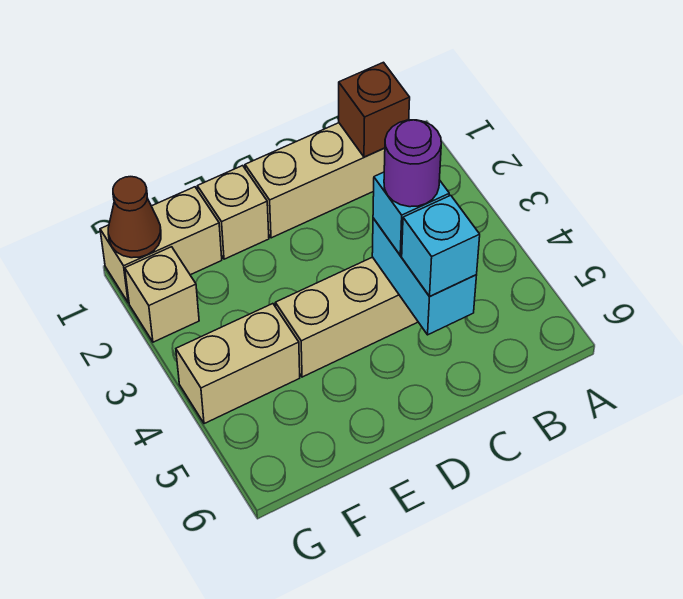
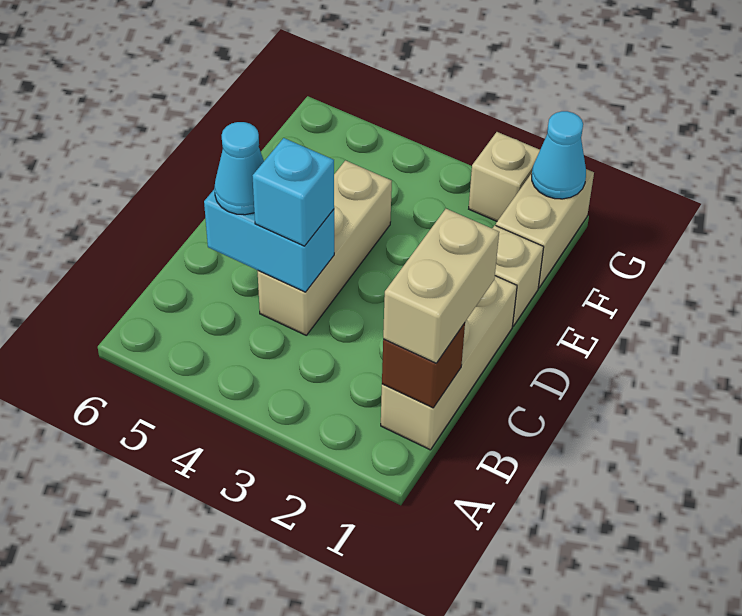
purple round brick C4 level 4 -> none
cyan brick C5 level 3 -> cyan cone C5 level 3
tan brick F4:G4 level 1 -> tan brick B1:C1 level 3
brown cone G1 level 2 -> cyan cone G1 level 2

